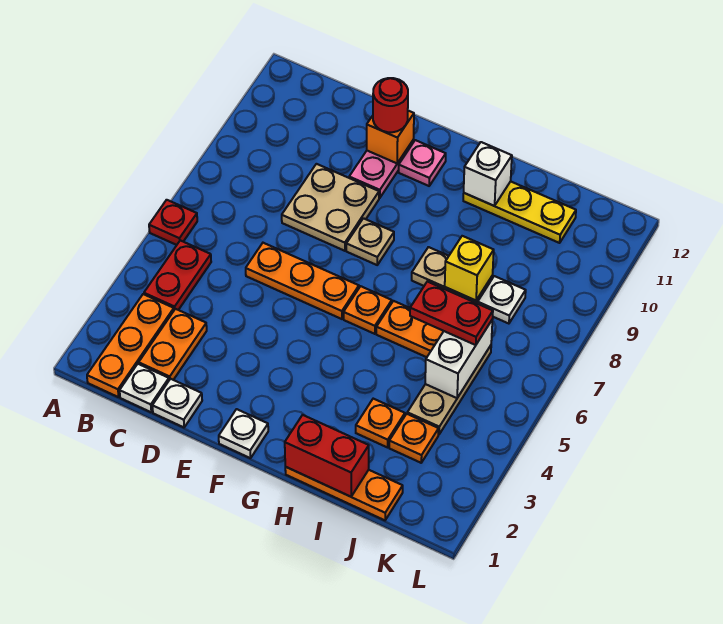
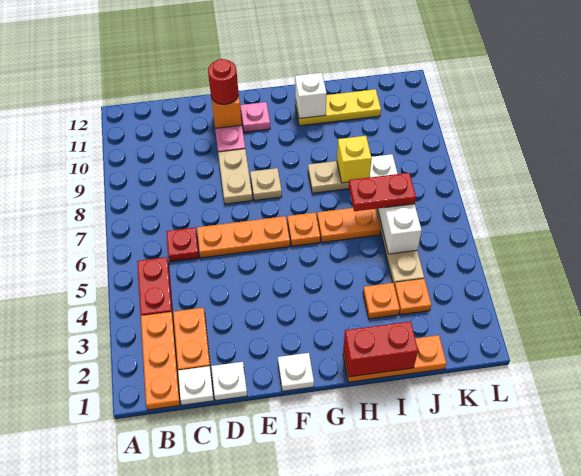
red plate A6 level 1 -> red plate C6 level 1
tan plate D8:E9 level 1 -> tan plate E8:E9 level 1

